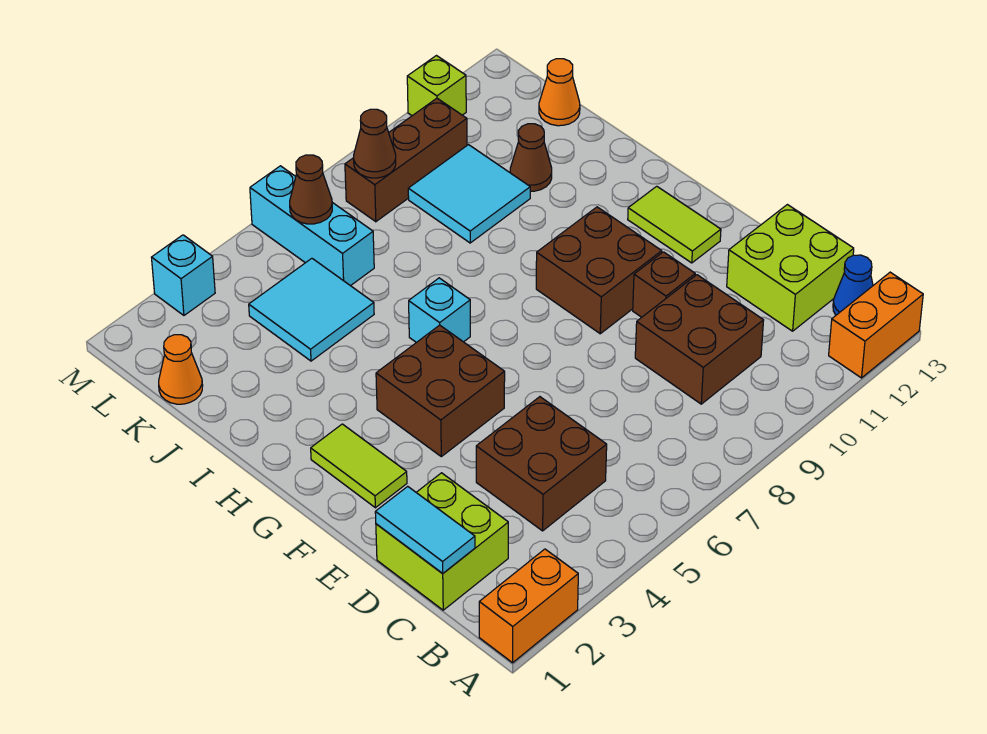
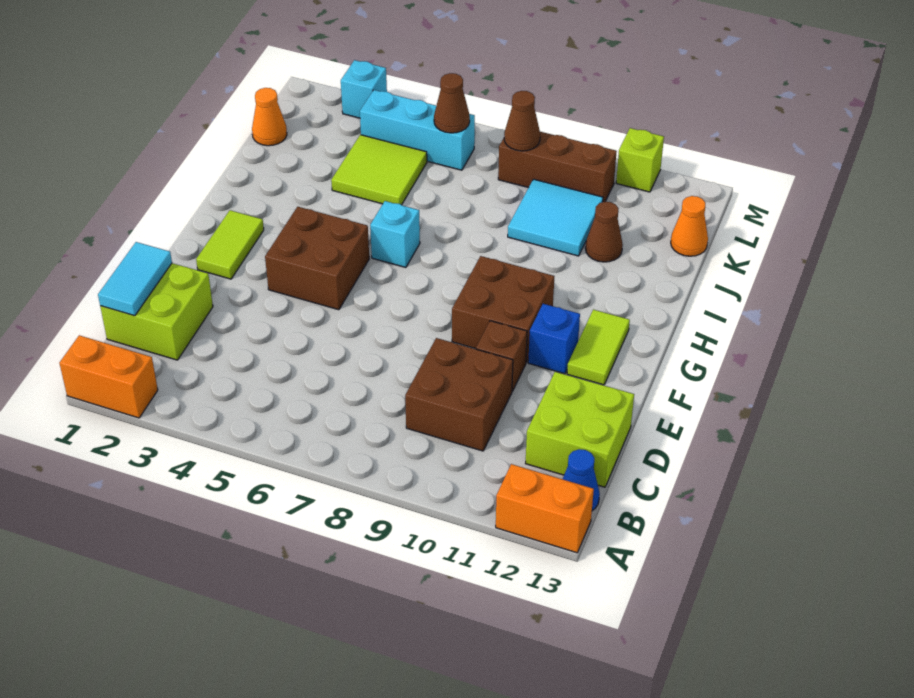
brown brick C4:D5 level 1 -> none
none -> blue brick F11 level 1
cyan tile J4:K5 level 1 -> lime tile J4:K5 level 1
cyan brick K6:M6 level 1 -> cyan brick L4:L6 level 1

